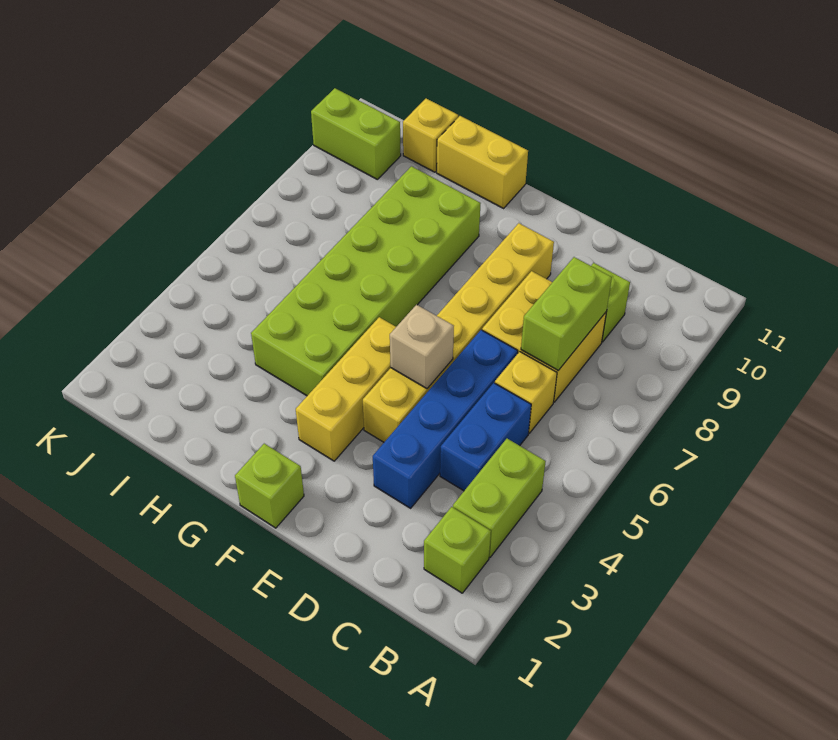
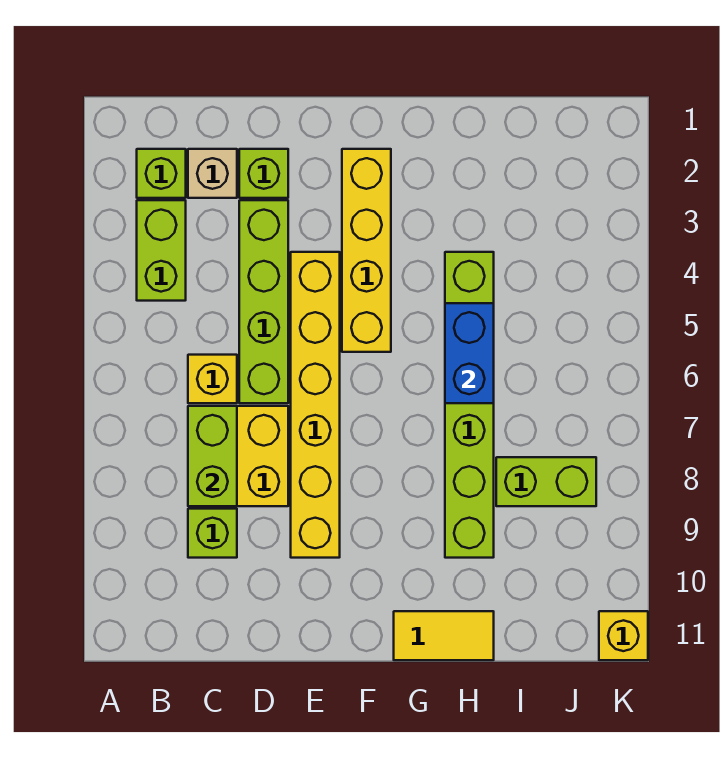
blue brick C4:C5 level 1 -> blue brick H5:H6 level 2
blue brick D3:D6 level 1 -> lime brick D3:D6 level 1
tan brick E5 level 2 -> tan brick C2 level 1
lime brick F1 level 1 -> lime brick D2 level 1
yellow brick F3:F5 level 1 -> yellow brick F2:F5 level 1
lime brick G4:H9 level 1 -> lime brick H4:H9 level 1
yellow brick G11:H11 level 1 -> yellow tile G11:H11 level 1
yellow brick I11 level 1 -> yellow brick K11 level 1
lime brick J10:K10 level 1 -> lime brick I8:J8 level 1

